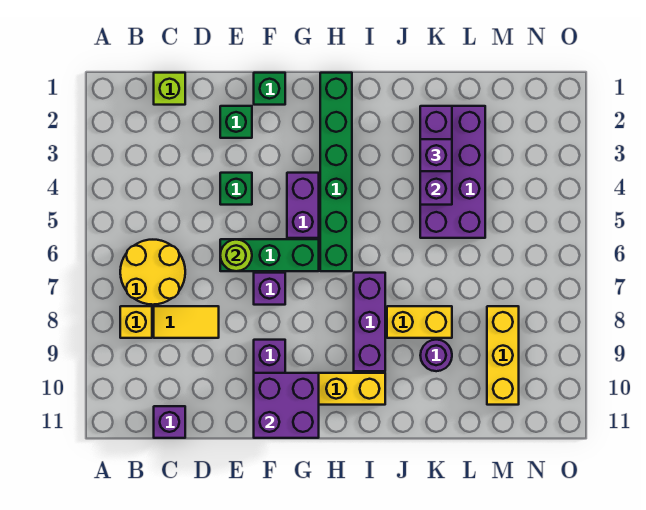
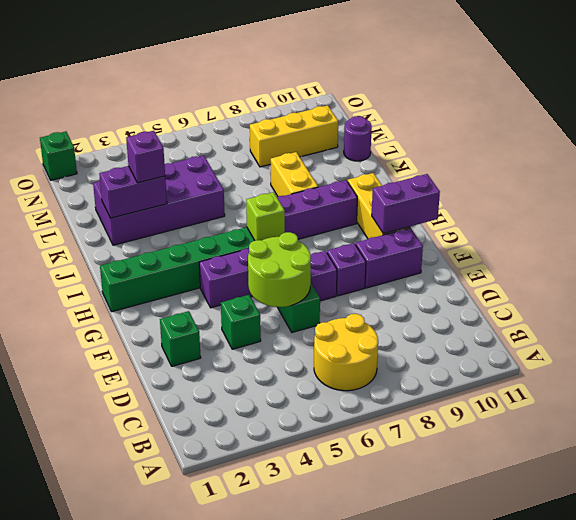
yellow brick B8 level 1 -> none
lime brick C1 level 1 -> lime brick H6 level 2
yellow tile C8:D8 level 1 -> none
purple brick C11 level 1 -> purple brick F8 level 1
lime round brick E6 level 2 -> lime round brick E5:F6 level 2
green brick F1 level 1 -> green brick O1 level 1
purple brick F10:G11 level 2 -> purple brick G10:G11 level 2
purple brick K2:K4 level 2 -> purple brick K2:K3 level 2
purple round brick K9 level 1 -> purple round brick L11 level 1

